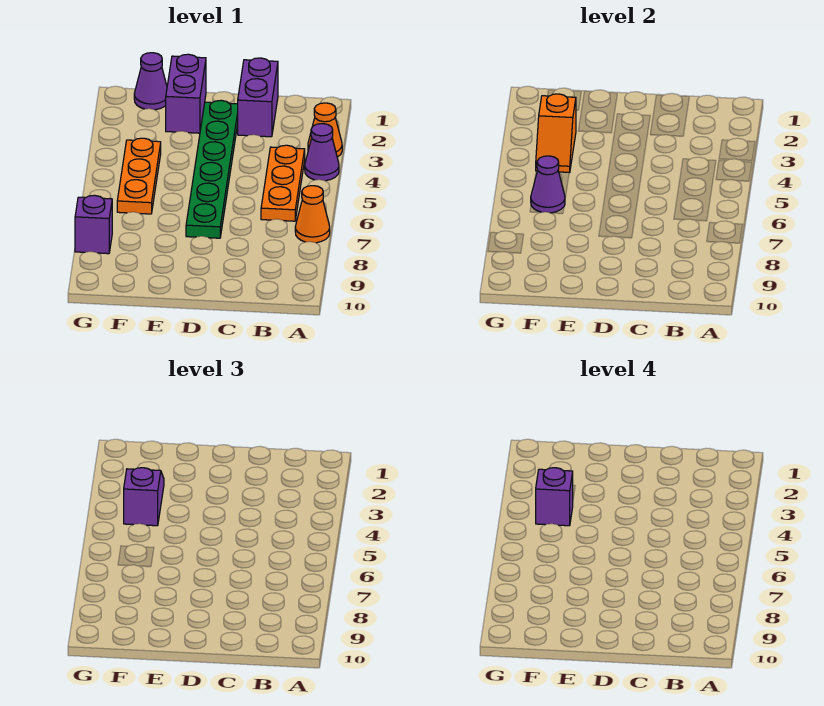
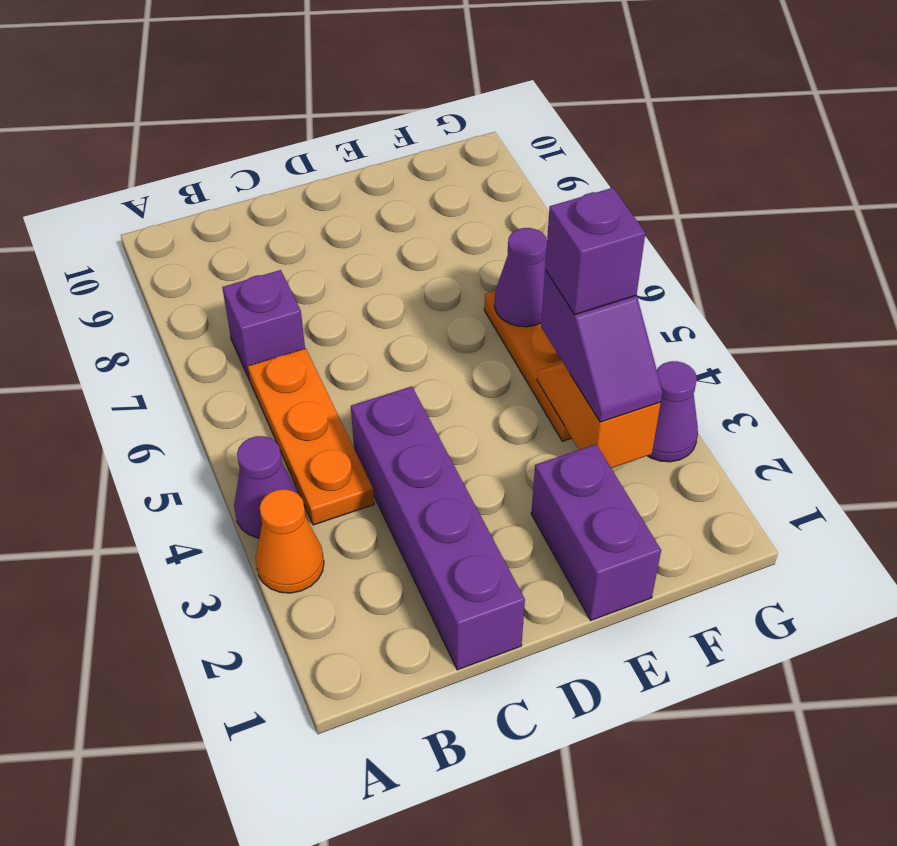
orange cone A7 level 1 -> none
purple brick C1:C2 level 1 -> purple brick C1:C4 level 1
green plate D2:D7 level 1 -> none
purple cone F1 level 1 -> purple cone G3 level 1
purple brick G8 level 1 -> purple brick B7 level 1

